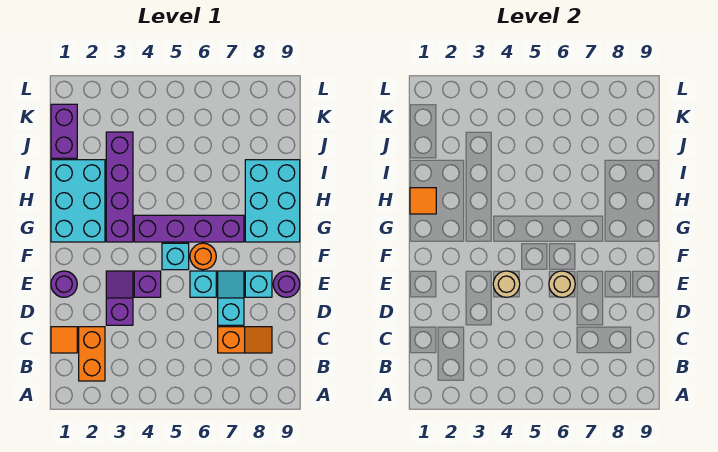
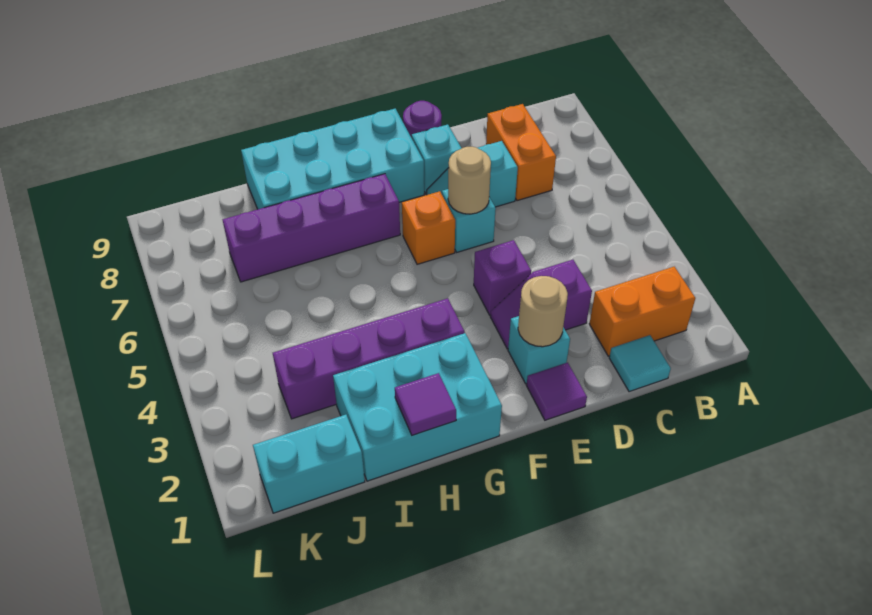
orange tile C1 level 1 -> cyan tile C1 level 1
orange slope C7:C8 level 1 top 7 -> orange brick C7:C8 level 1
purple round brick E1 level 1 -> purple tile E1 level 1
tan round brick E4 level 2 -> tan round brick E2 level 2
cyan brick F5 level 1 -> cyan brick E2 level 1
orange round brick F6 level 1 -> orange brick F6 level 1
purple brick G4:G7 level 1 -> purple brick G7:J7 level 1
cyan brick G8:I9 level 1 -> cyan brick F8:I9 level 1
orange tile H1 level 2 -> purple tile H1 level 2
purple brick J1:K1 level 1 -> cyan brick J1:K1 level 1

